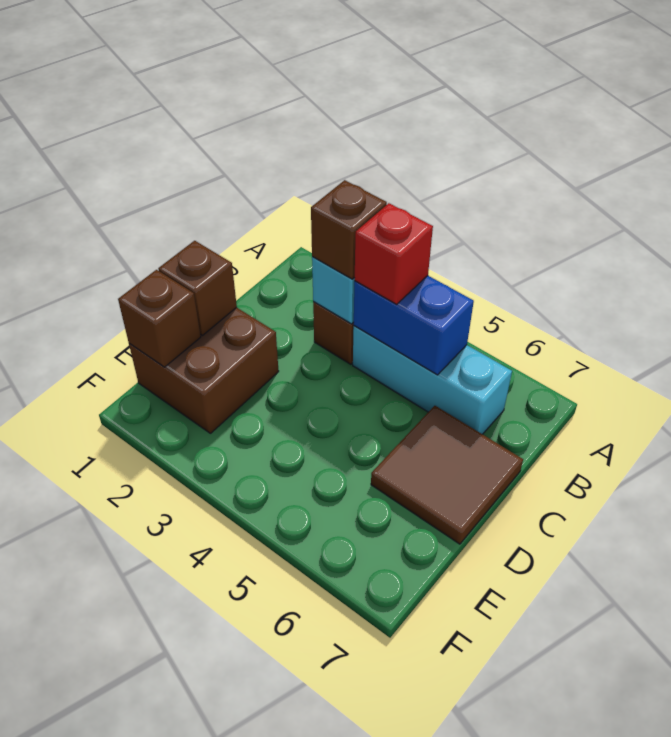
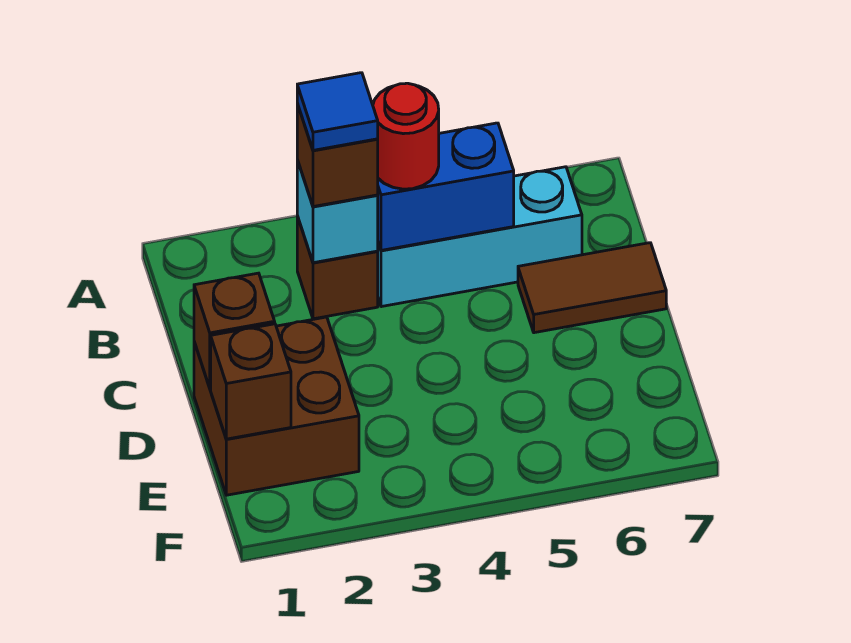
none -> blue tile B3 level 4
red brick B4 level 3 -> red round brick B4 level 3
brown tile C6:D7 level 1 -> brown tile C6:C7 level 1

